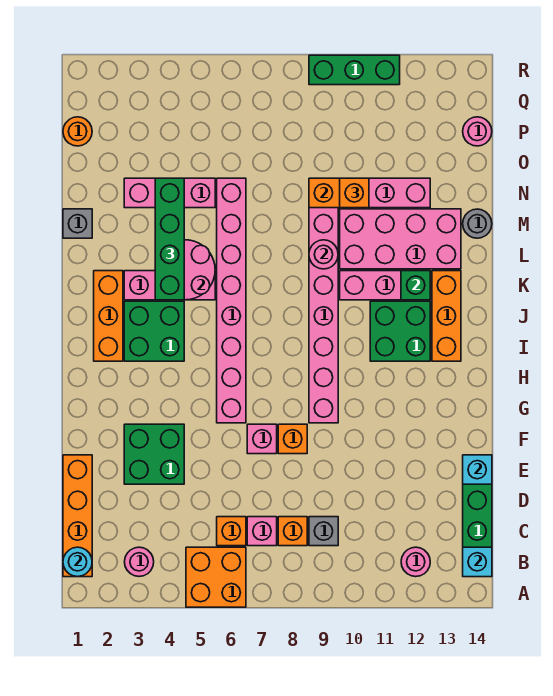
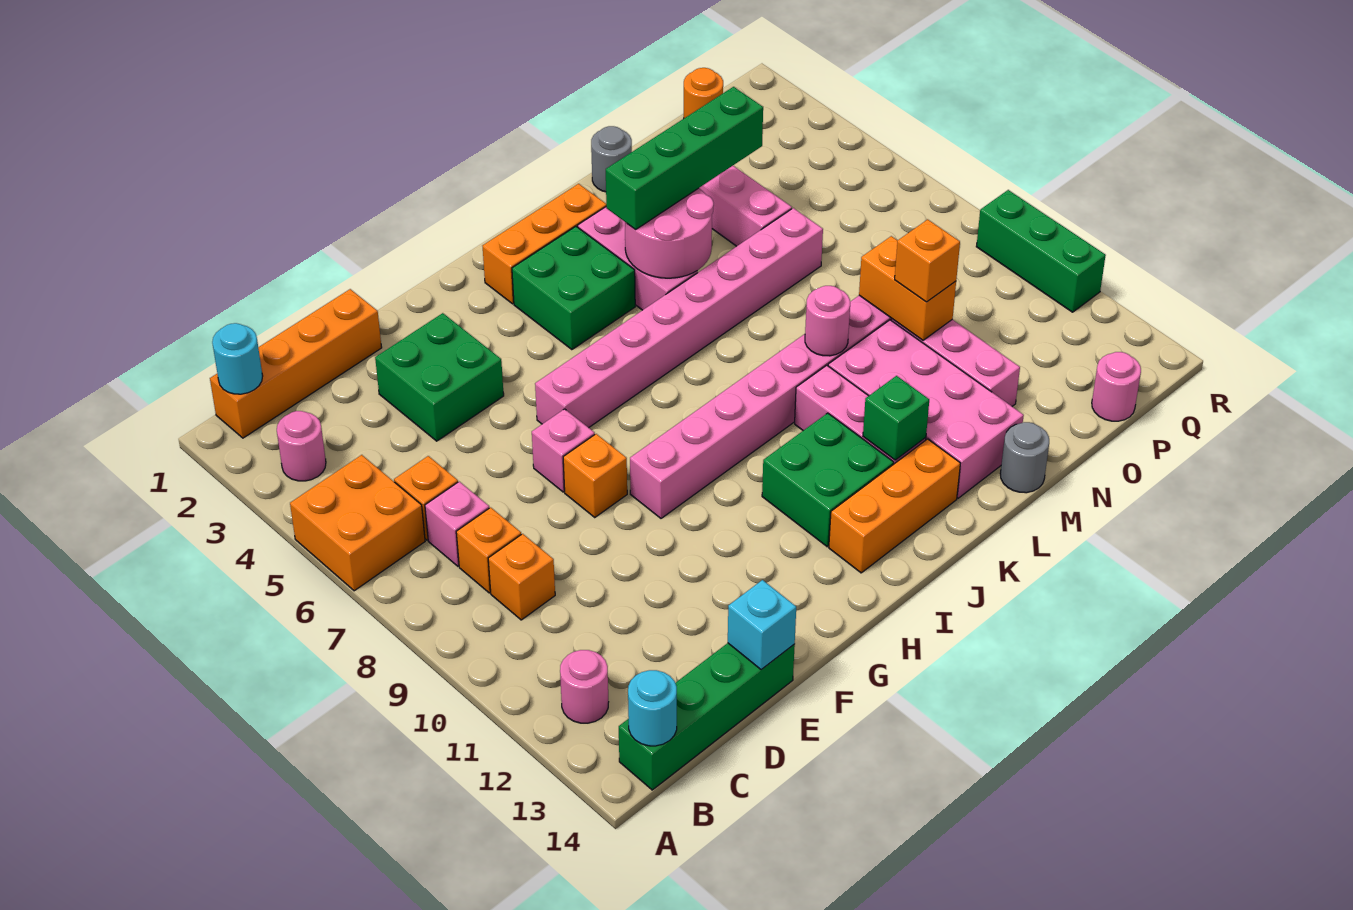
cyan brick B14 level 2 -> cyan round brick B14 level 2
grey brick C9 level 1 -> orange brick C9 level 1
grey brick M1 level 1 -> grey round brick M1 level 1

